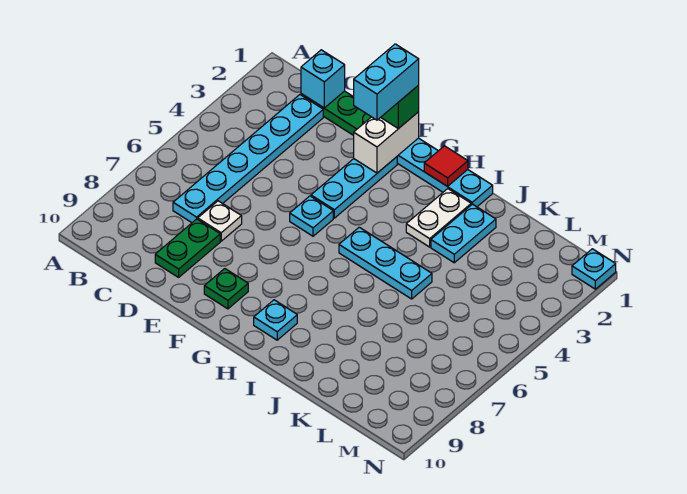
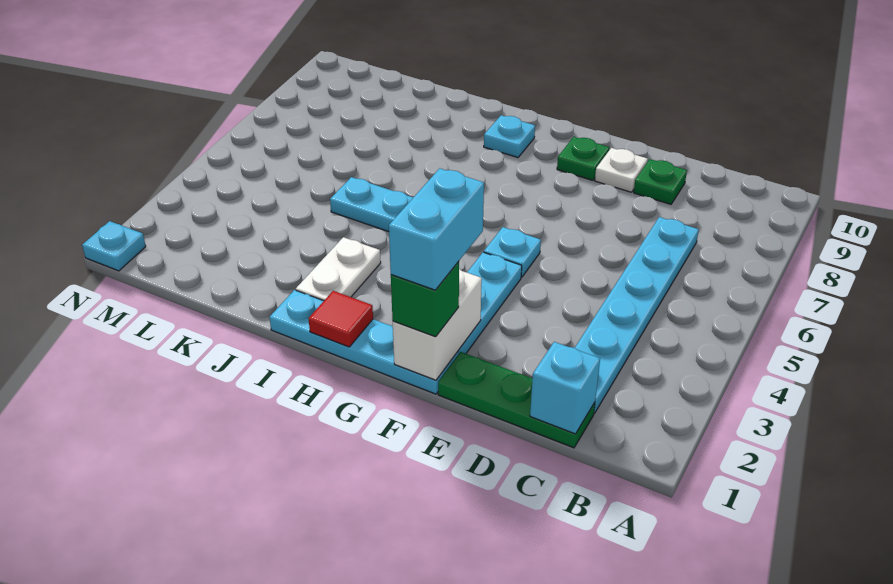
white plate D7 level 1 -> white plate E9 level 1
green plate D8:D9 level 1 -> green plate D9 level 1
cyan plate J2:J3 level 1 -> none

